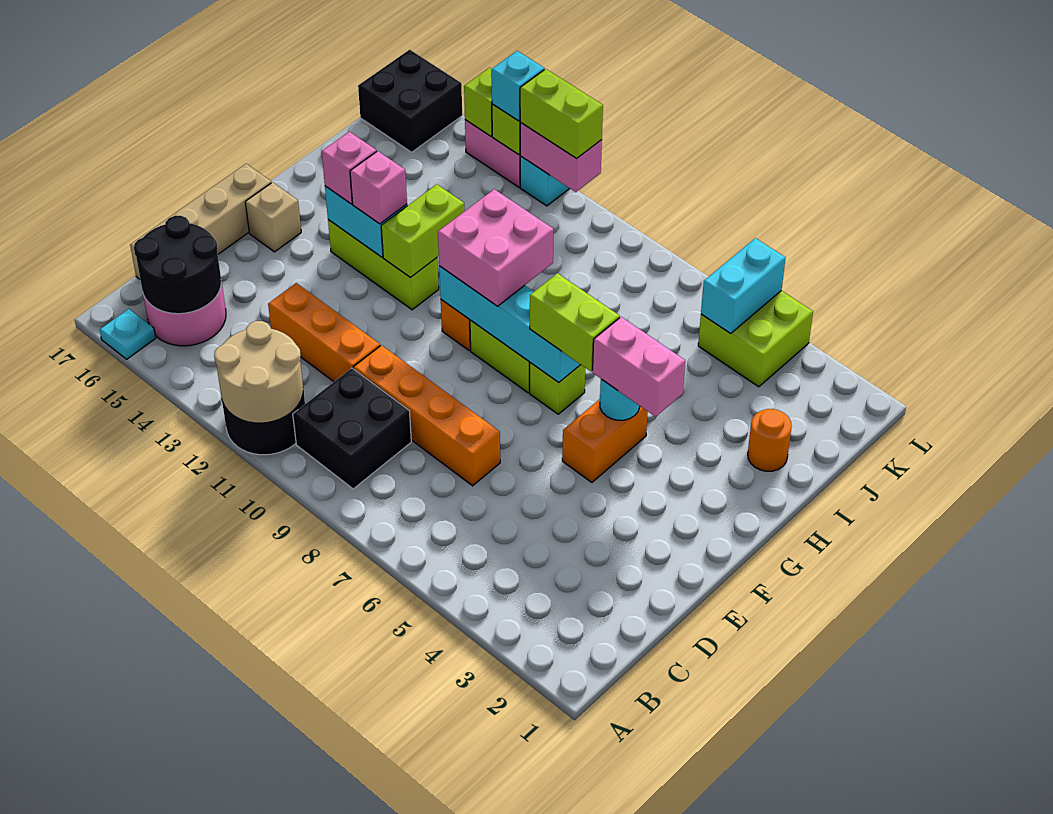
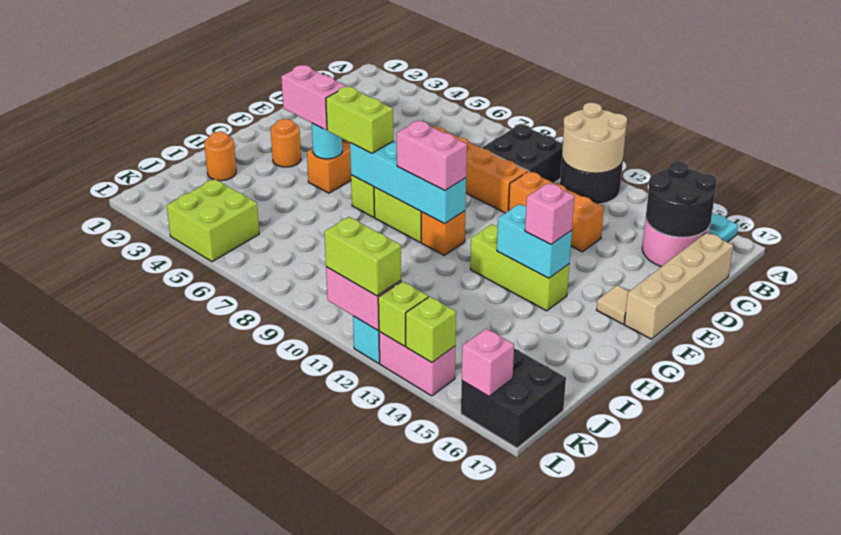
tan brick F16 level 1 -> tan tile F16 level 1
none -> orange round brick G3 level 1
pink brick G9:H10 level 3 -> pink brick G9:G10 level 3
lime brick G12:H12 level 2 -> none
pink brick G13 level 3 -> pink brick L16 level 2
cyan brick K5:L5 level 2 -> none
cyan brick L13 level 3 -> none

